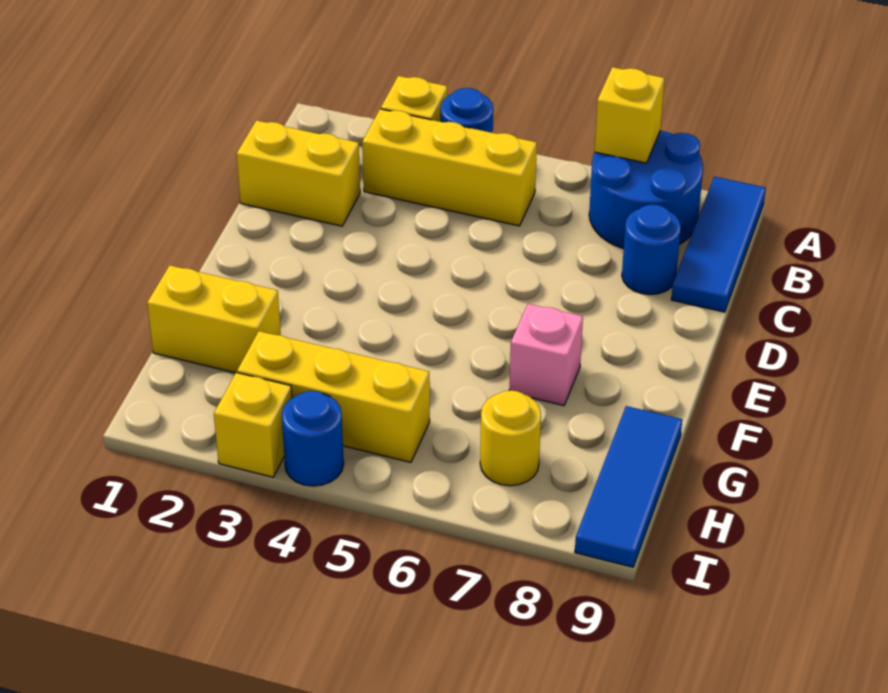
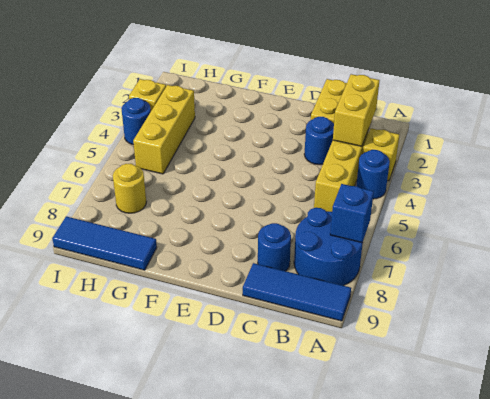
yellow brick A7 level 2 -> blue brick A7 level 2
none -> blue round brick C3 level 1
pink brick F7 level 1 -> none
yellow brick G1:G2 level 1 -> yellow brick B2:B3 level 2

